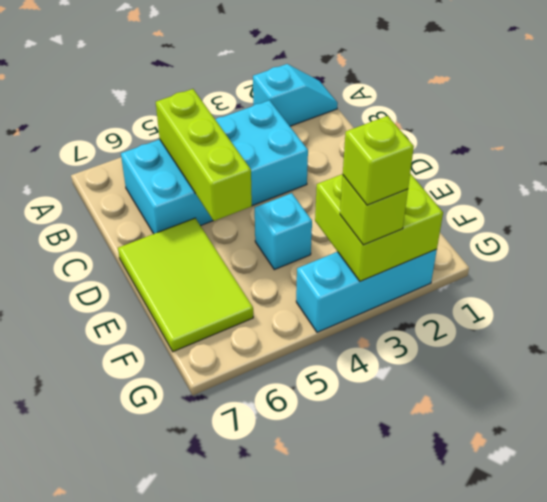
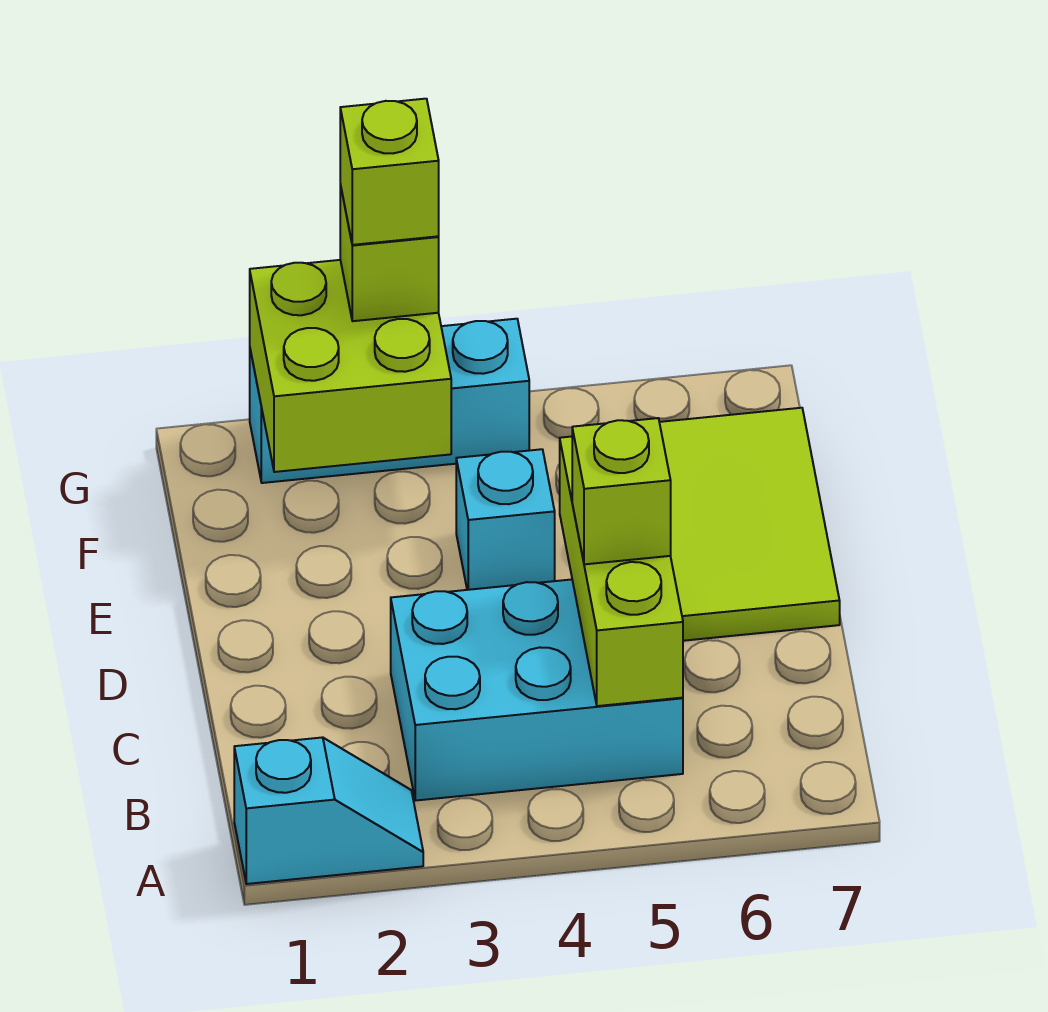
cyan slope A1:A2 level 1 top 2 -> cyan slope A1:A2 level 1 top 1
cyan brick B3:C6 level 1 -> cyan brick B3:C5 level 1
none -> lime brick C5 level 3

